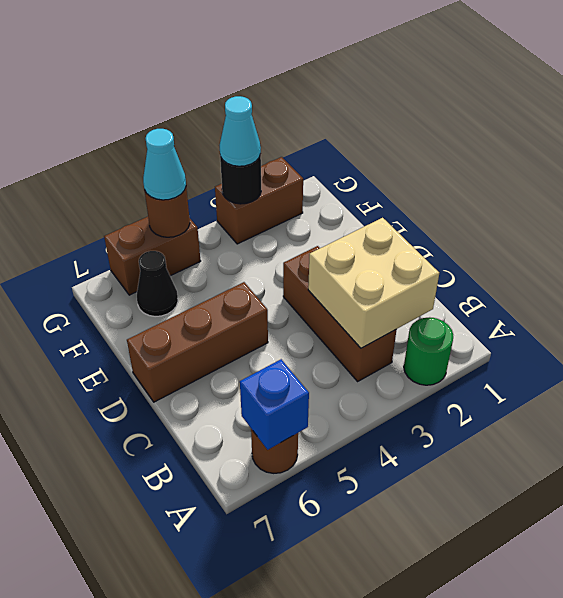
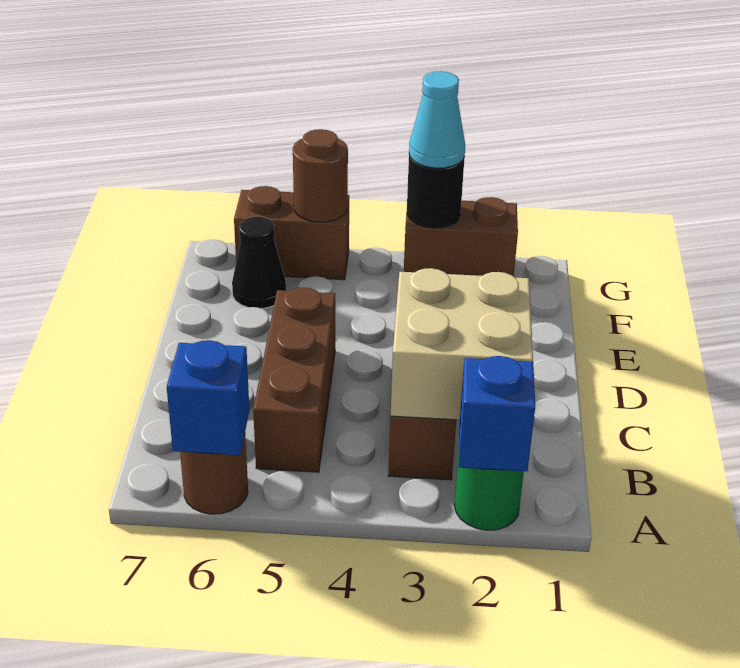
none -> blue brick A2 level 2
brown brick D5:D7 level 1 -> brown brick B5:D5 level 1
cyan cone G5 level 3 -> none

